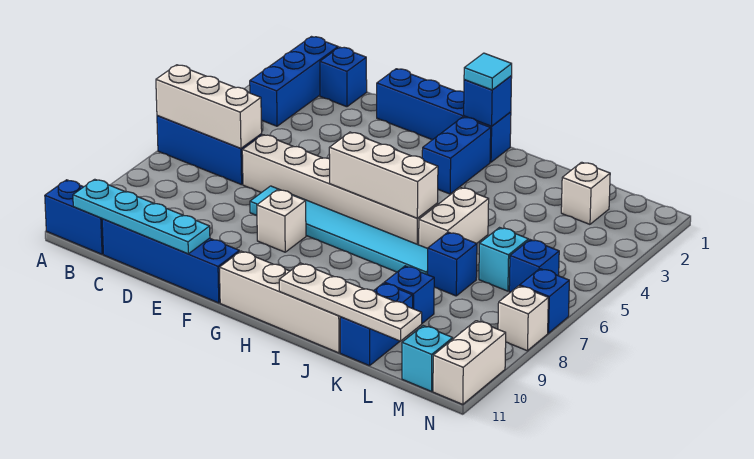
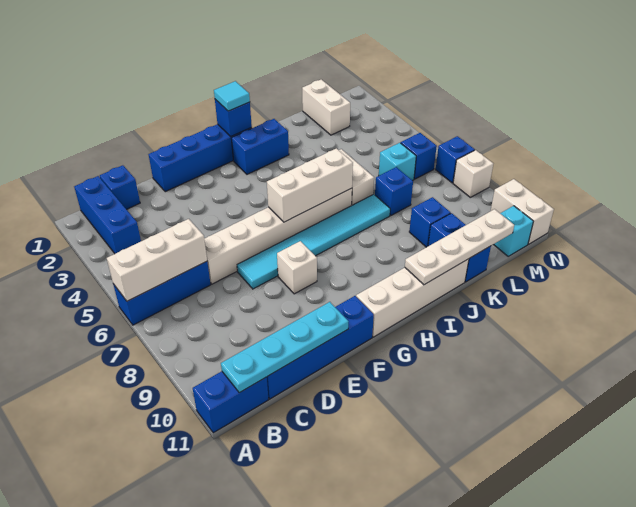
blue brick H2:H3 level 1 -> blue brick H2:I2 level 1
white brick L2 level 1 -> white brick L1:L2 level 1

